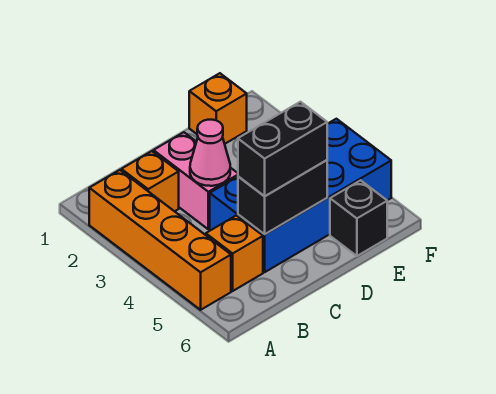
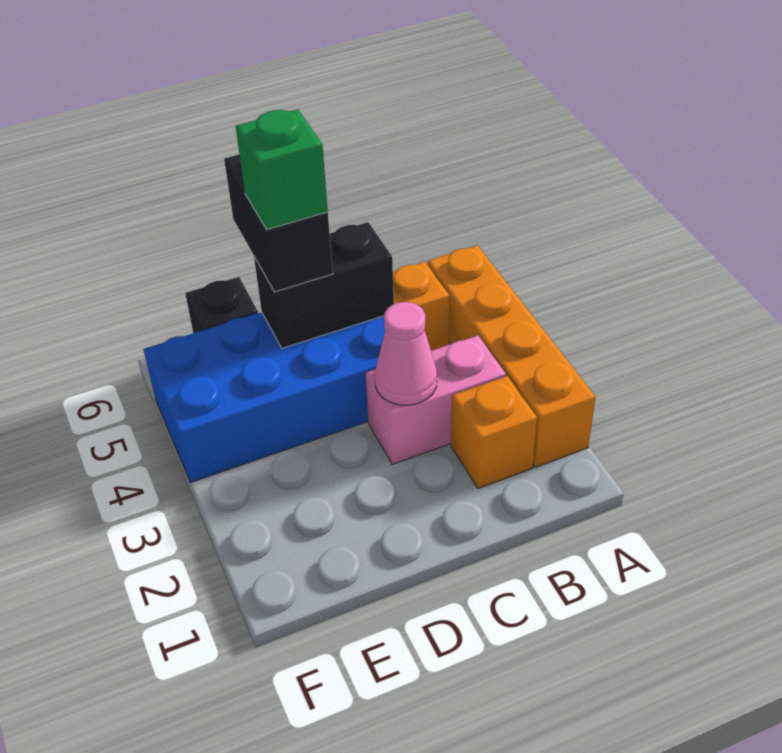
pink brick C2:C3 level 1 -> pink brick B3:C3 level 1
black brick C5:D5 level 3 -> black brick D5:D6 level 3
none -> green brick D5 level 4
orange brick E1 level 1 -> none

